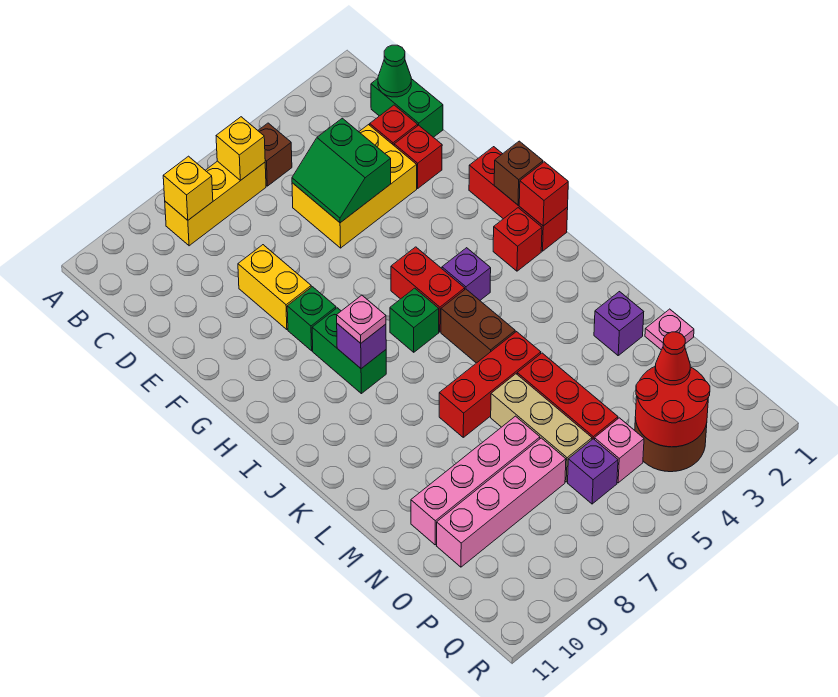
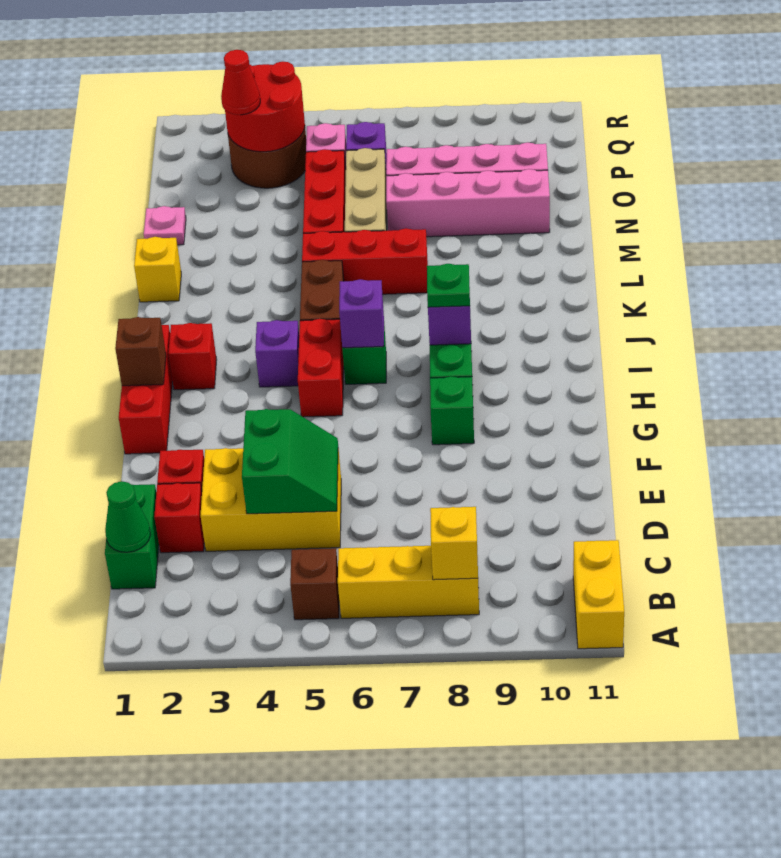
yellow brick B6 level 2 -> yellow brick L1 level 1
yellow brick E8:F8 level 1 -> yellow brick A11:B11 level 1
red brick I1 level 2 -> none
pink plate I8 level 3 -> green plate I8 level 3
purple brick M2 level 1 -> purple brick I6 level 2

